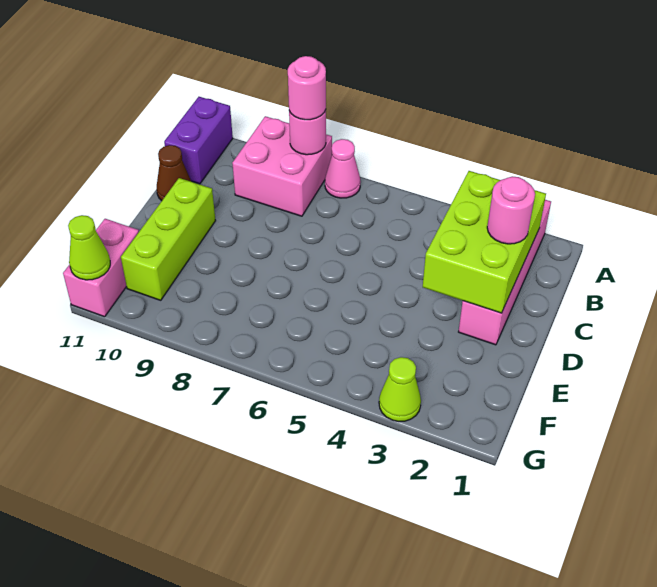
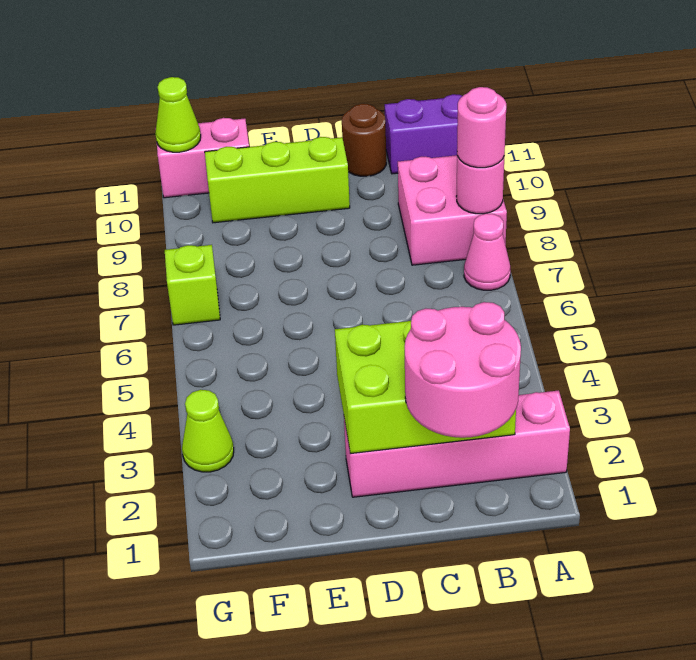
pink round brick C2 level 3 -> pink round brick B1:C2 level 3
brown cone C11 level 1 -> brown round brick C11 level 1
none -> lime brick G7 level 1

